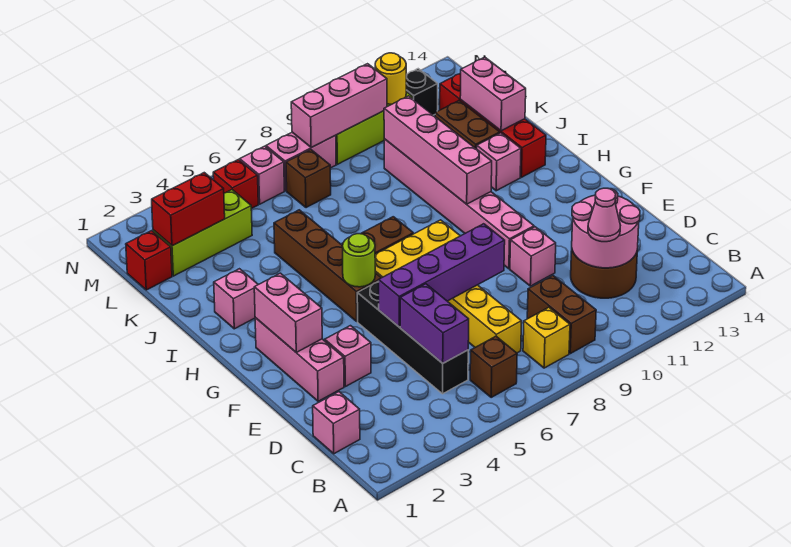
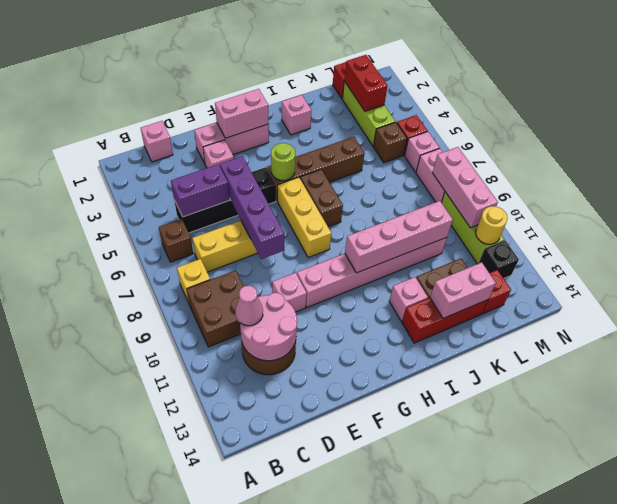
brown brick B9:C9 level 1 -> brown brick B9:C10 level 1
brown brick L7 level 1 -> brown brick L5 level 1

